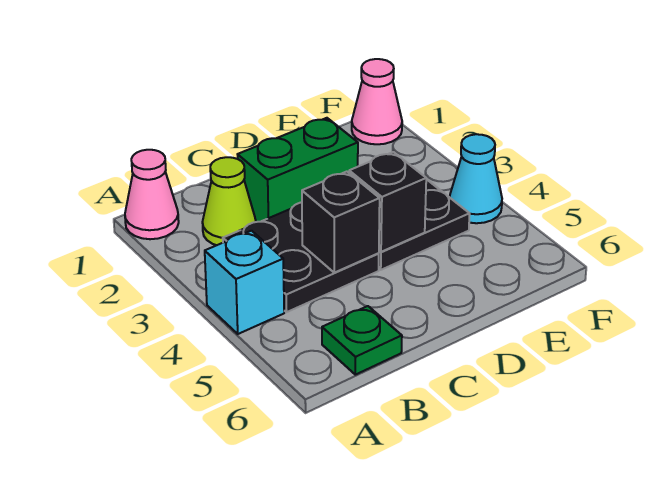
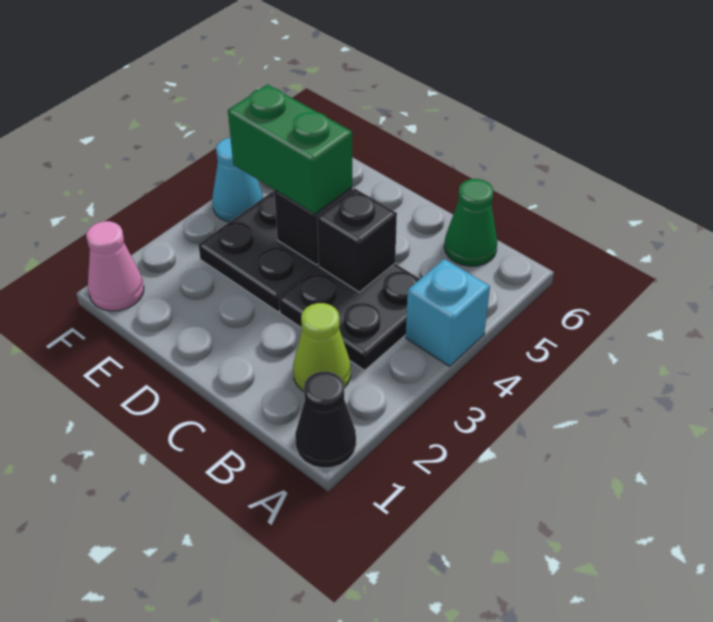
pink cone A1 level 1 -> black cone A1 level 1
green plate B6 level 1 -> green cone B6 level 1
green brick C2:D2 level 1 -> green brick D4:E4 level 3

